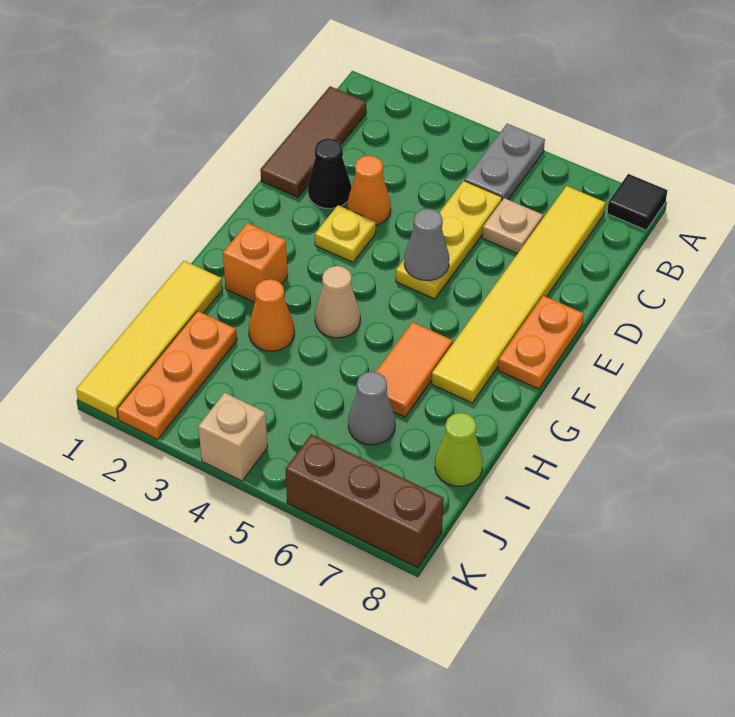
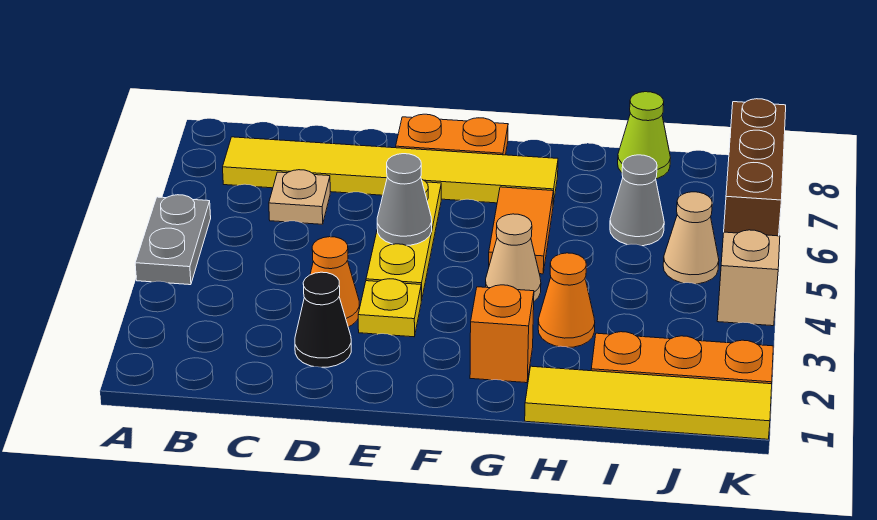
grey plate A5:B5 level 1 -> grey plate A4:A5 level 1
black tile A8 level 1 -> none
brown tile B1:D1 level 1 -> none
yellow plate C5:E5 level 1 -> yellow plate E4:E6 level 1
orange tile G6:H6 level 1 -> orange tile G5:G6 level 1
none -> tan cone J5 level 1

